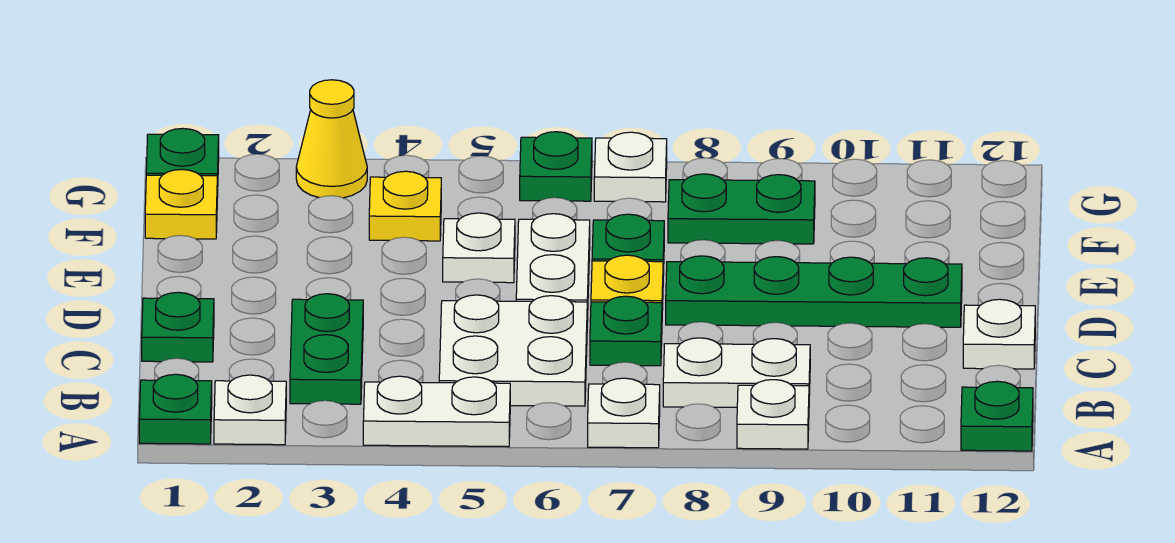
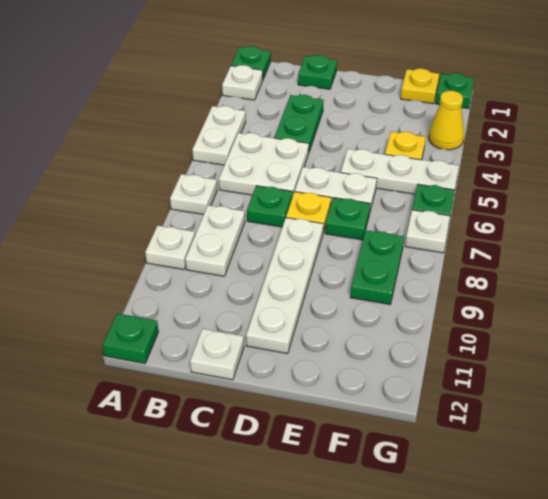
green plate B3:C3 level 1 -> green plate C3:C4 level 1
green plate D8:D11 level 1 -> white plate D8:D11 level 1
white plate E5 level 1 -> white plate E5:G5 level 1

